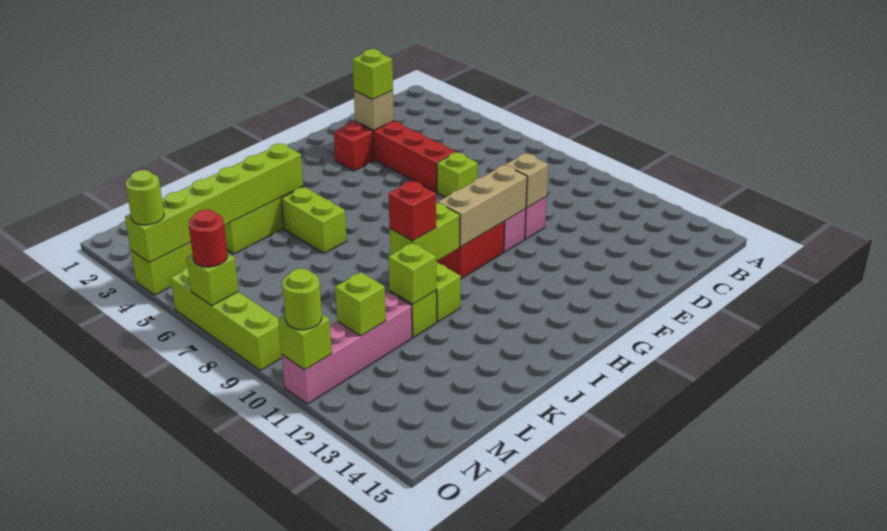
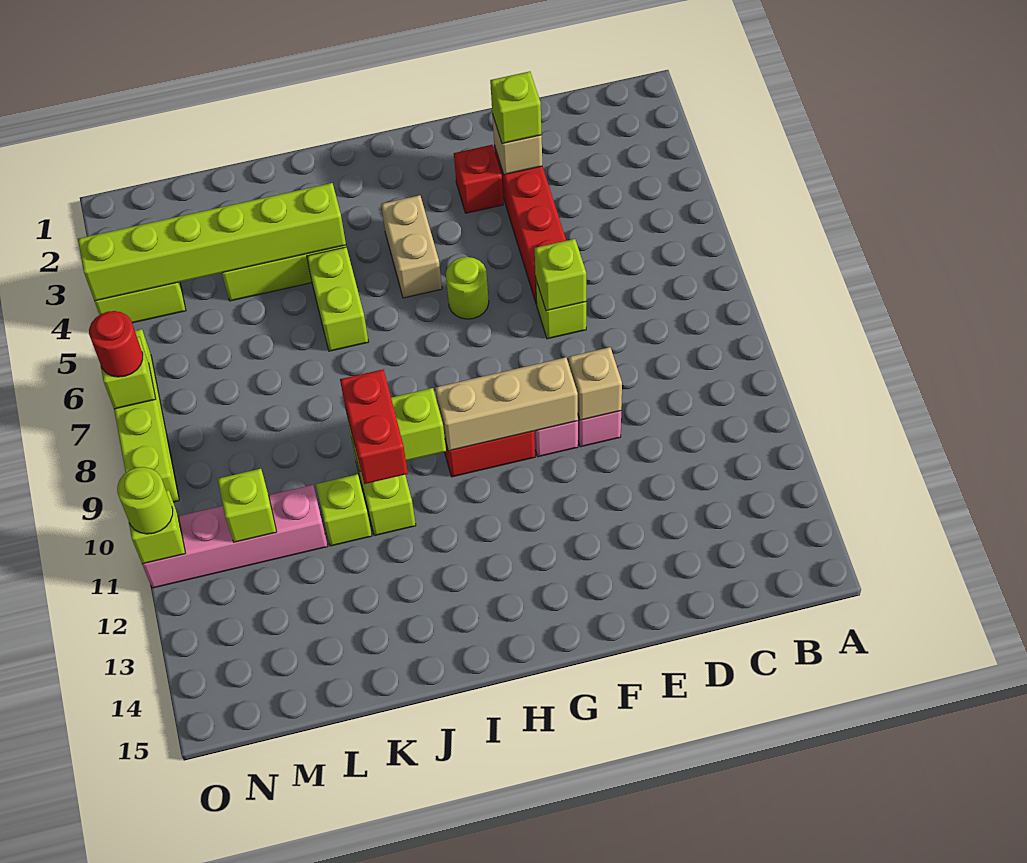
none -> tan brick H4:H5 level 1
red brick J10 level 3 -> red brick J10:J11 level 3
lime brick K11 level 2 -> lime brick E7 level 2
lime round brick O4 level 3 -> lime round brick G6 level 1

